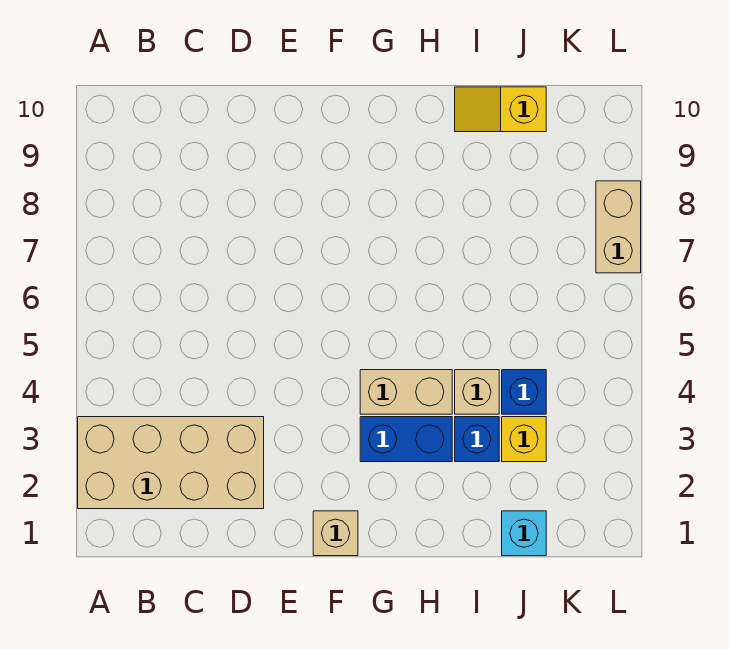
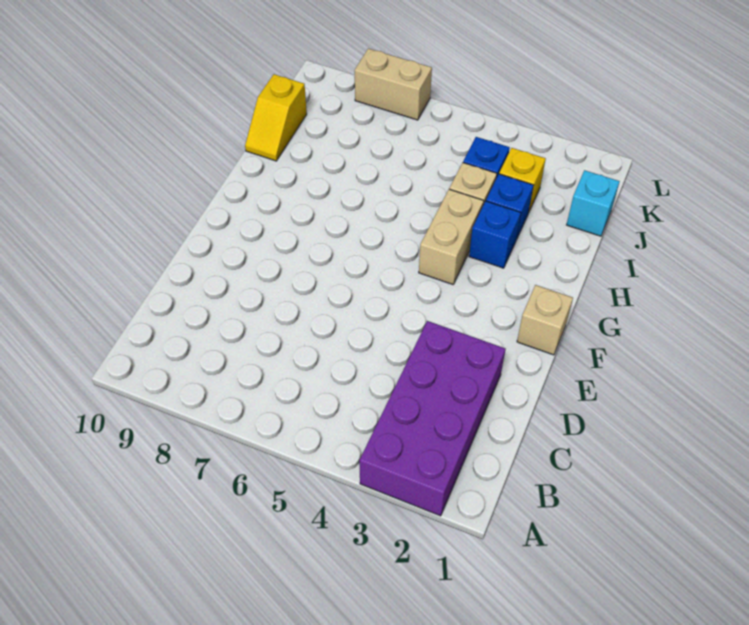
tan brick A2:D3 level 1 -> purple brick A2:D3 level 1
blue brick G3:H3 level 1 -> blue brick H3 level 1

